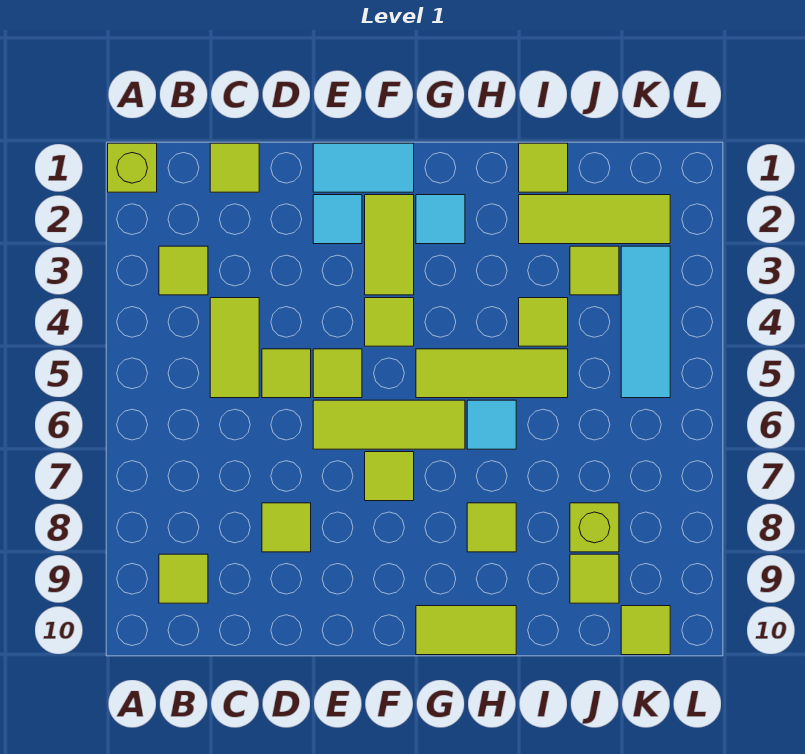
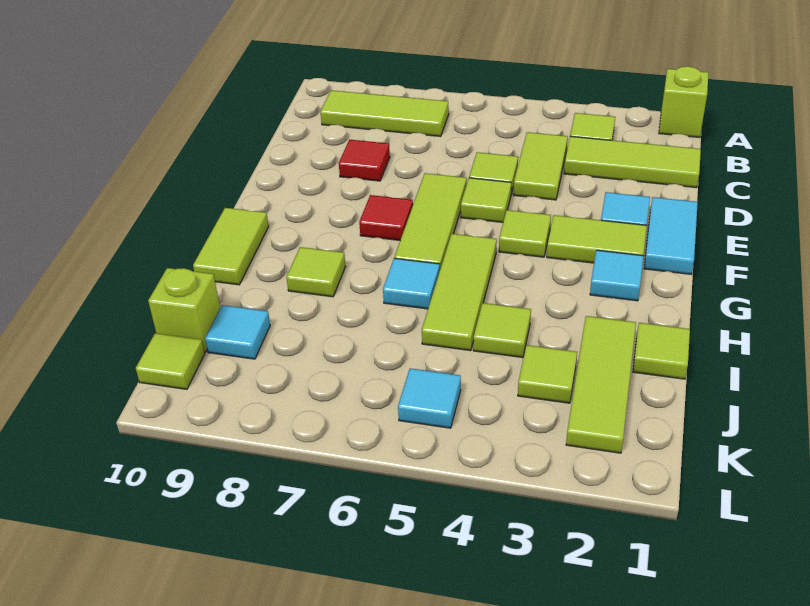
lime tile B9 level 1 -> lime tile B7:B9 level 1
lime tile C1 level 1 -> lime tile C1:C3 level 1
lime tile C4:C5 level 1 -> lime tile C4:D4 level 1
lime tile D8 level 1 -> red tile D8 level 1
lime tile F7 level 1 -> red tile F7 level 1
lime brick J8 level 1 -> lime brick J10 level 1
lime tile J9 level 1 -> cyan tile J9 level 1
cyan tile K3:K5 level 1 -> cyan tile K5 level 1

